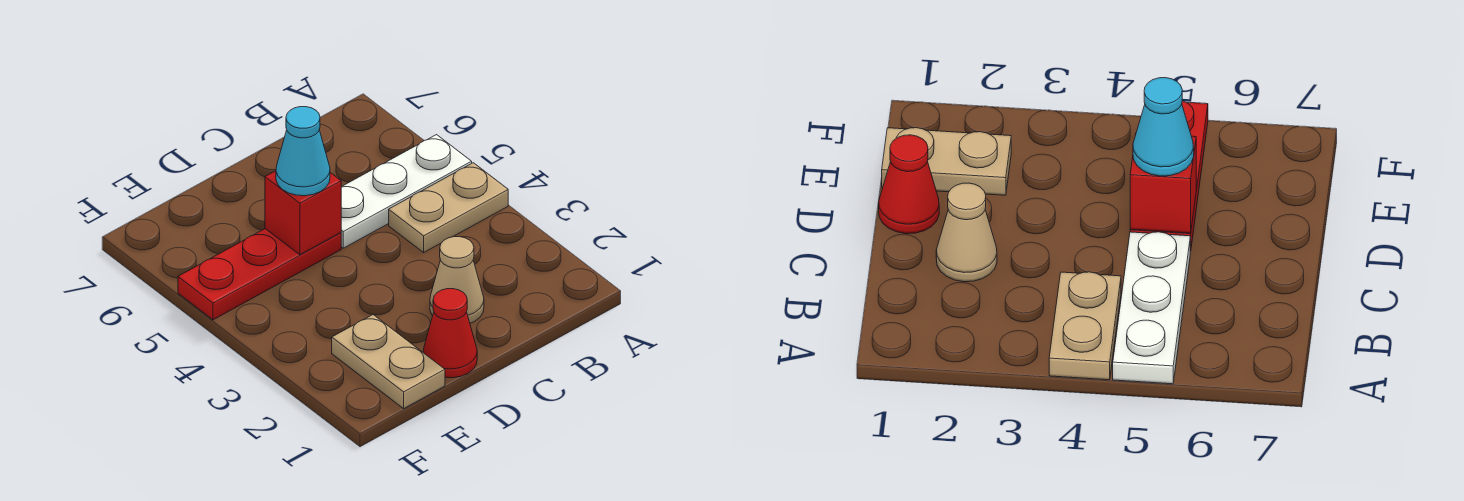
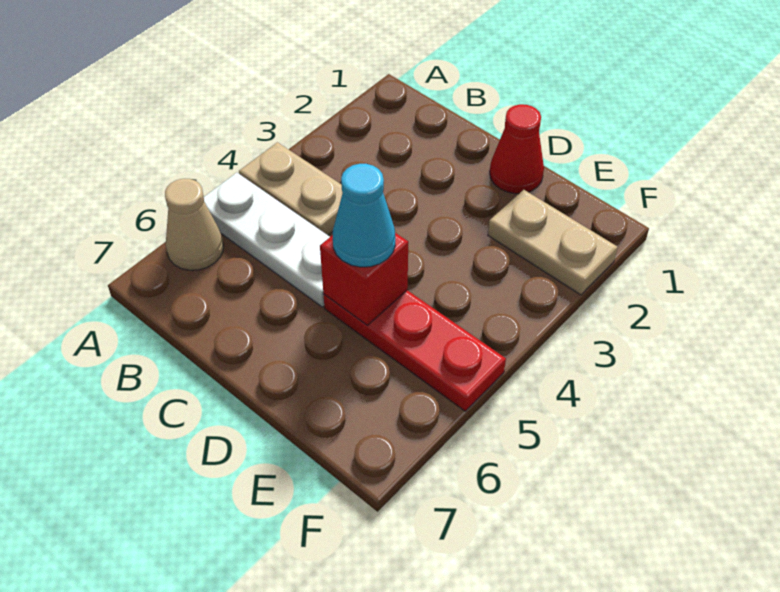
tan cone C2 level 1 -> tan cone A6 level 1
tan plate E1:E2 level 1 -> tan plate E2:F2 level 1

